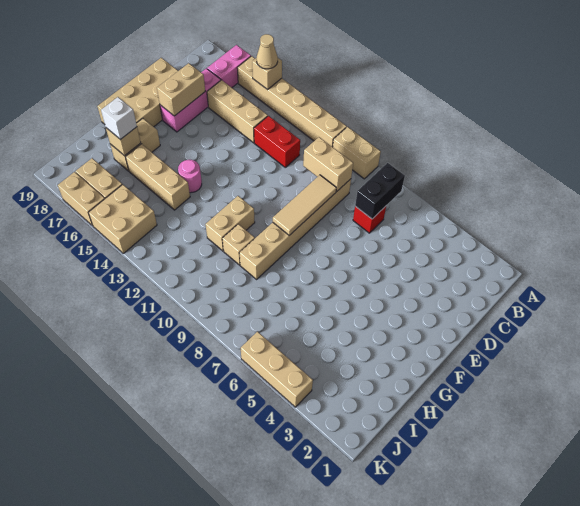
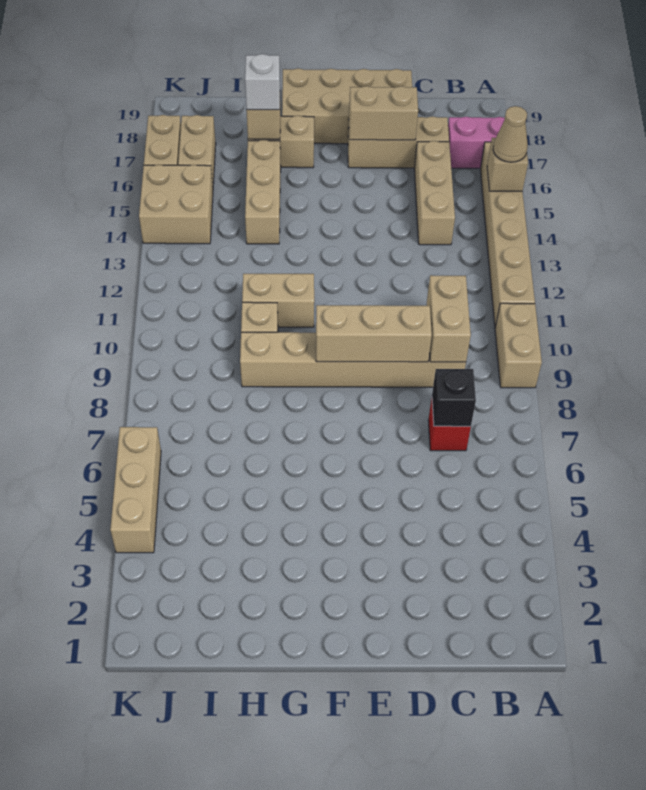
black brick B7:C7 level 2 -> black brick C7 level 2
red brick C12:C13 level 1 -> none
pink brick C17:E17 level 1 -> tan brick C17:E17 level 1
tan tile D9:F9 level 2 -> tan brick D9:F9 level 2
pink round brick G14 level 1 -> none

